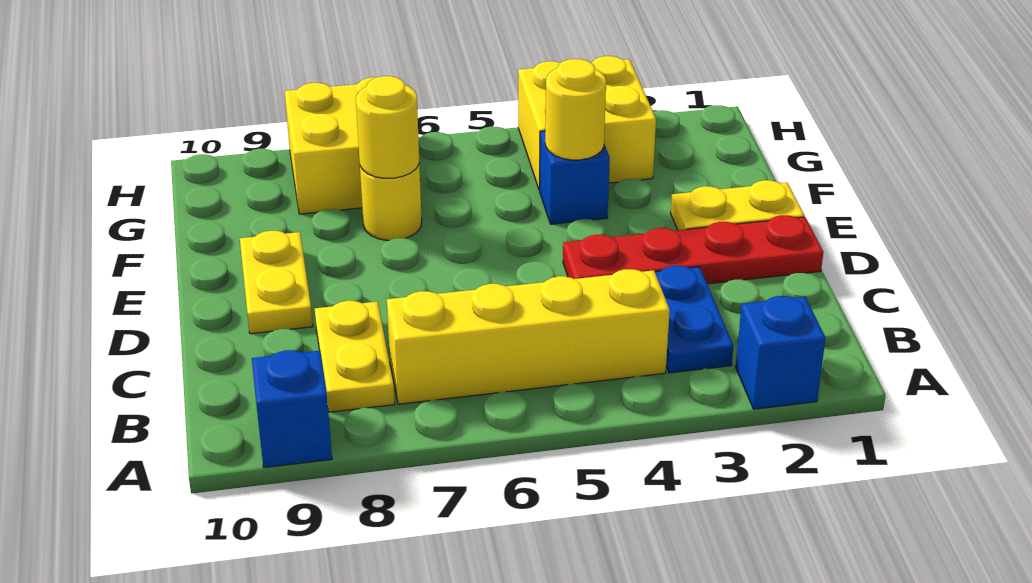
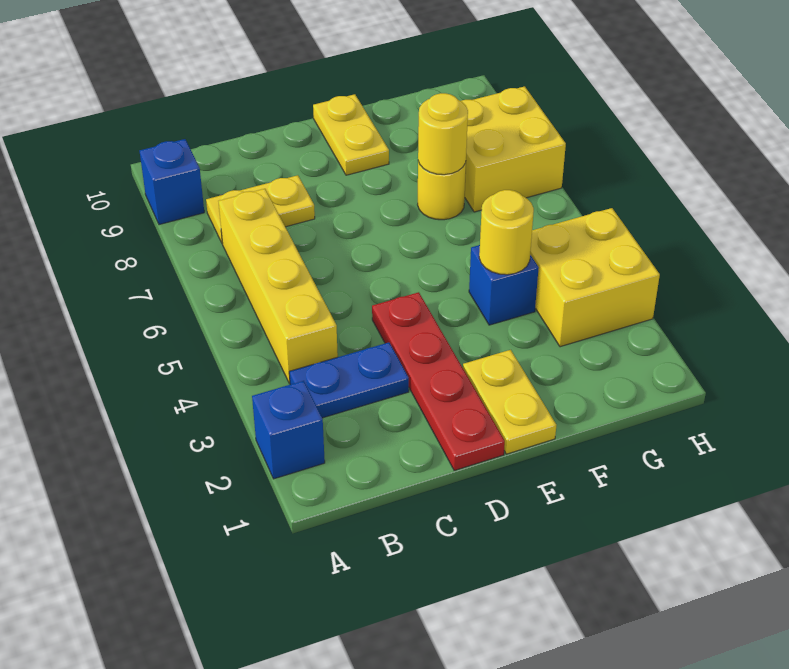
yellow plate D9:E9 level 1 -> yellow plate E9:E10 level 1

